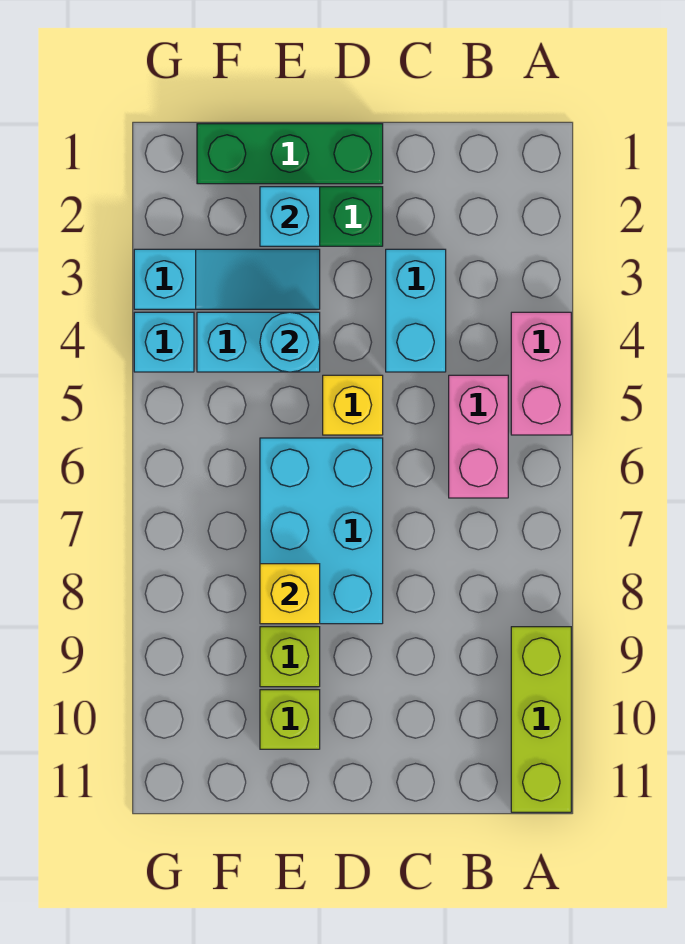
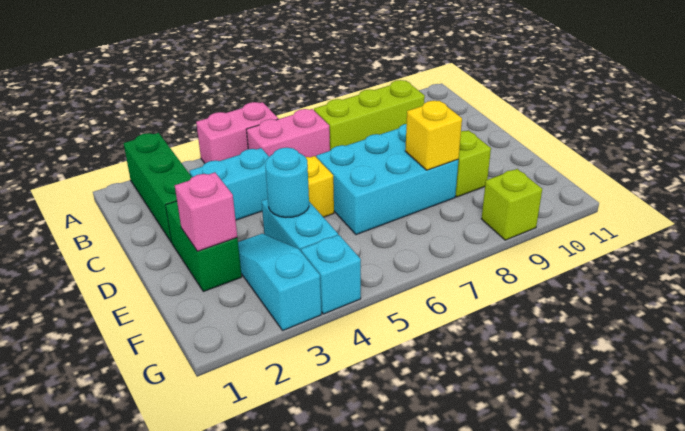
lime brick A9:A11 level 1 -> lime brick B7:B9 level 1
green brick D1:F1 level 1 -> green brick A2:C2 level 1
cyan brick E2 level 2 -> pink brick E2 level 2
lime brick E10 level 1 -> lime brick G9 level 1

